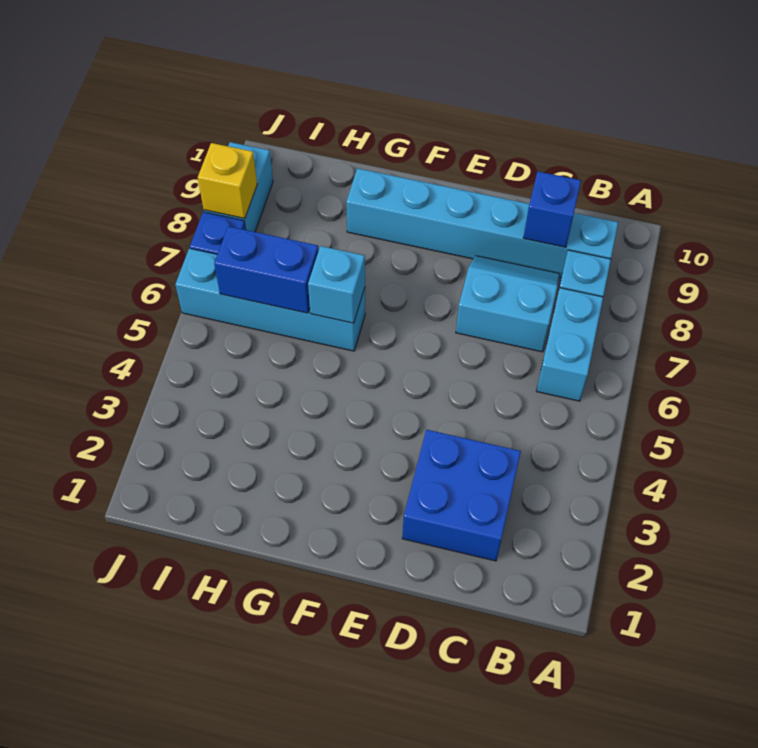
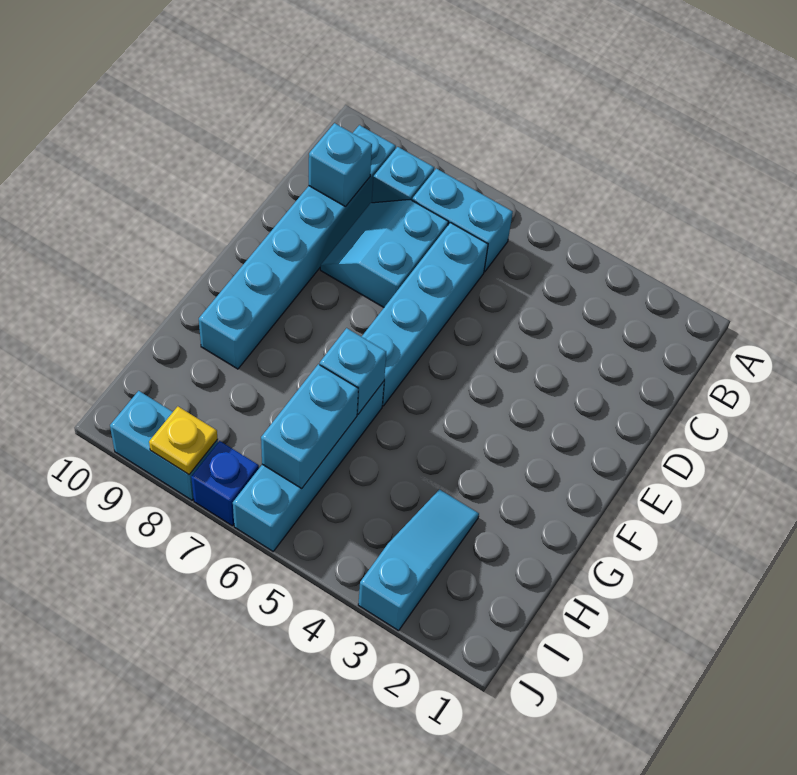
blue brick C2:D3 level 1 -> none
none -> cyan brick C6:F6 level 1
blue brick C9 level 2 -> cyan brick C9 level 2
none -> cyan slope H3:J3 level 1 top J
blue brick H6:I6 level 2 -> cyan brick H6:I6 level 2
yellow brick J8 level 2 -> yellow plate J8 level 2

